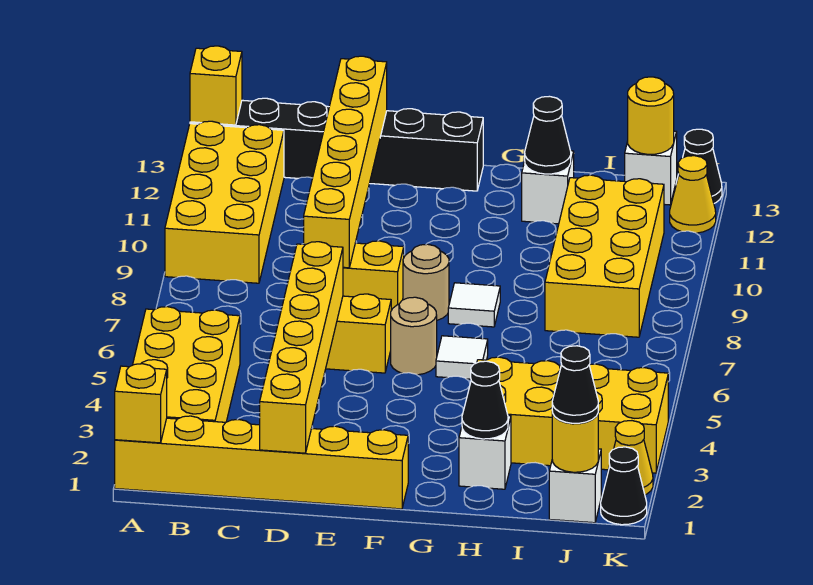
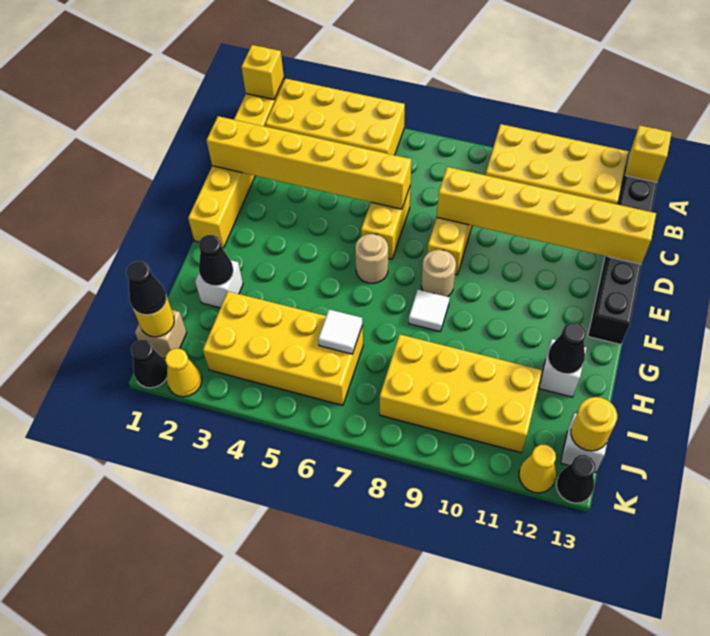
white tile G6 level 1 -> white tile I6 level 2
yellow brick H3:K4 level 1 -> yellow brick I3:J6 level 1
white brick J1 level 1 -> tan brick J1 level 1

